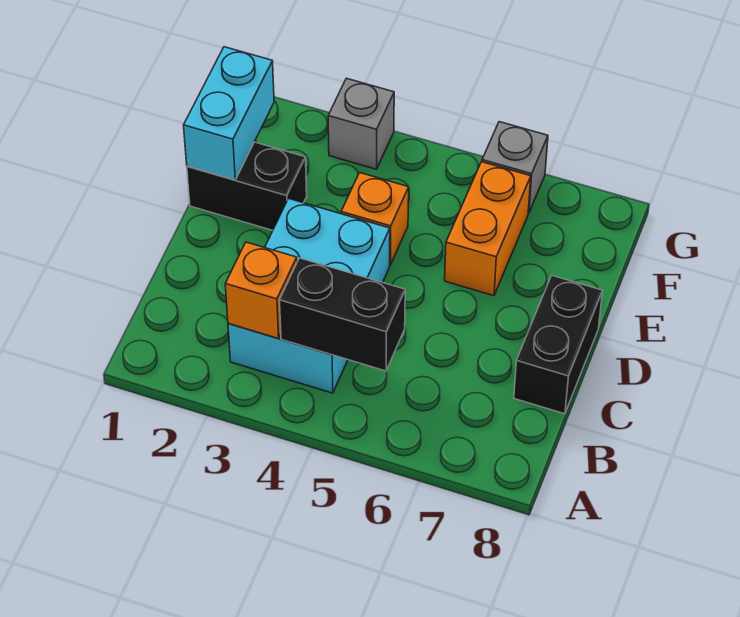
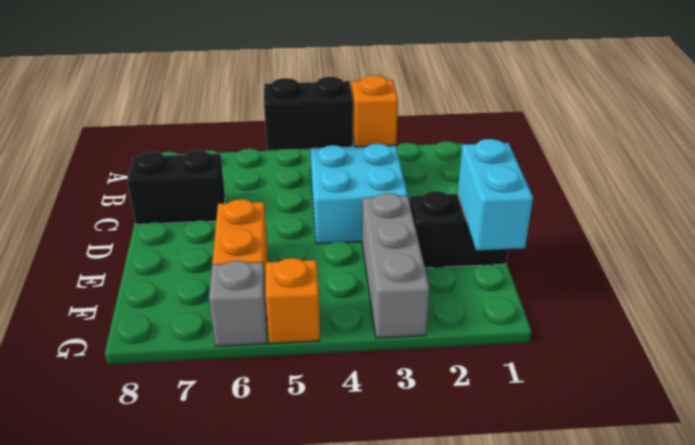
black brick C8:D8 level 1 -> black brick C7:C8 level 1
orange brick E4 level 1 -> orange brick G5 level 1
grey brick G3 level 1 -> grey brick E3:G3 level 1

